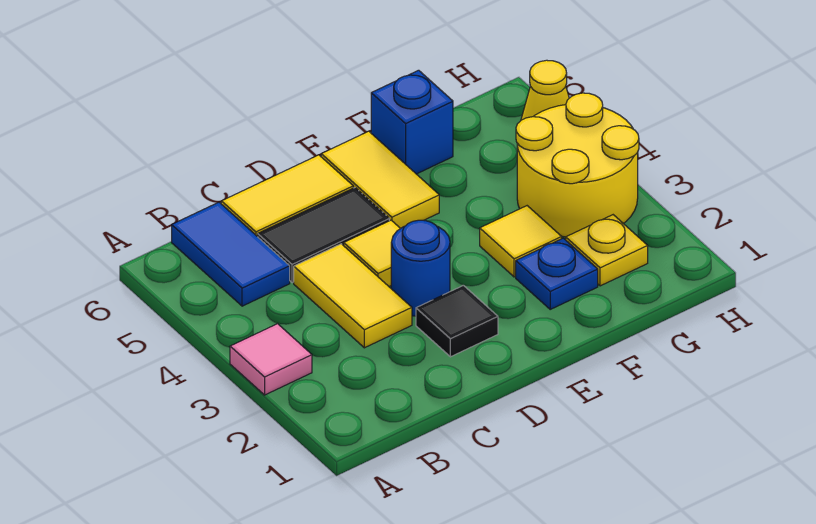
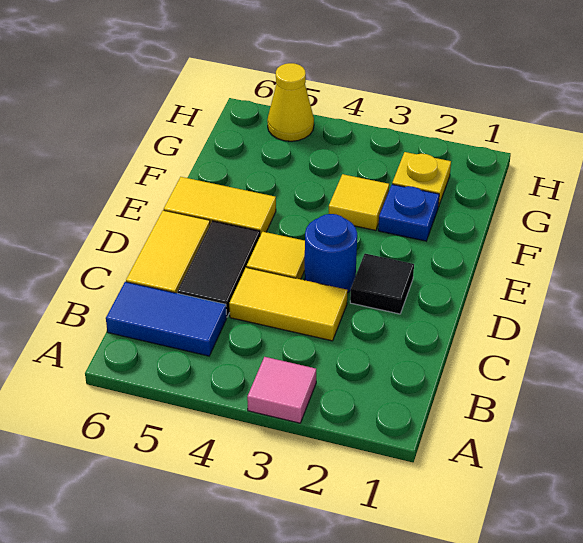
blue brick F6 level 1 -> none
yellow round brick G3:H4 level 1 -> none

